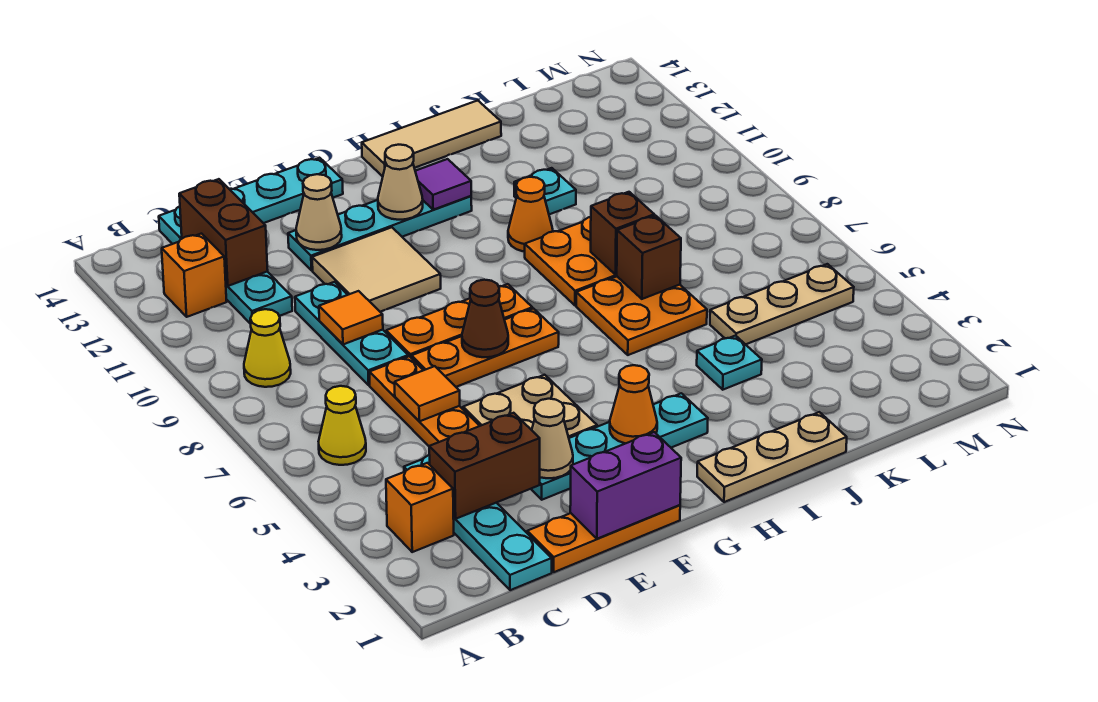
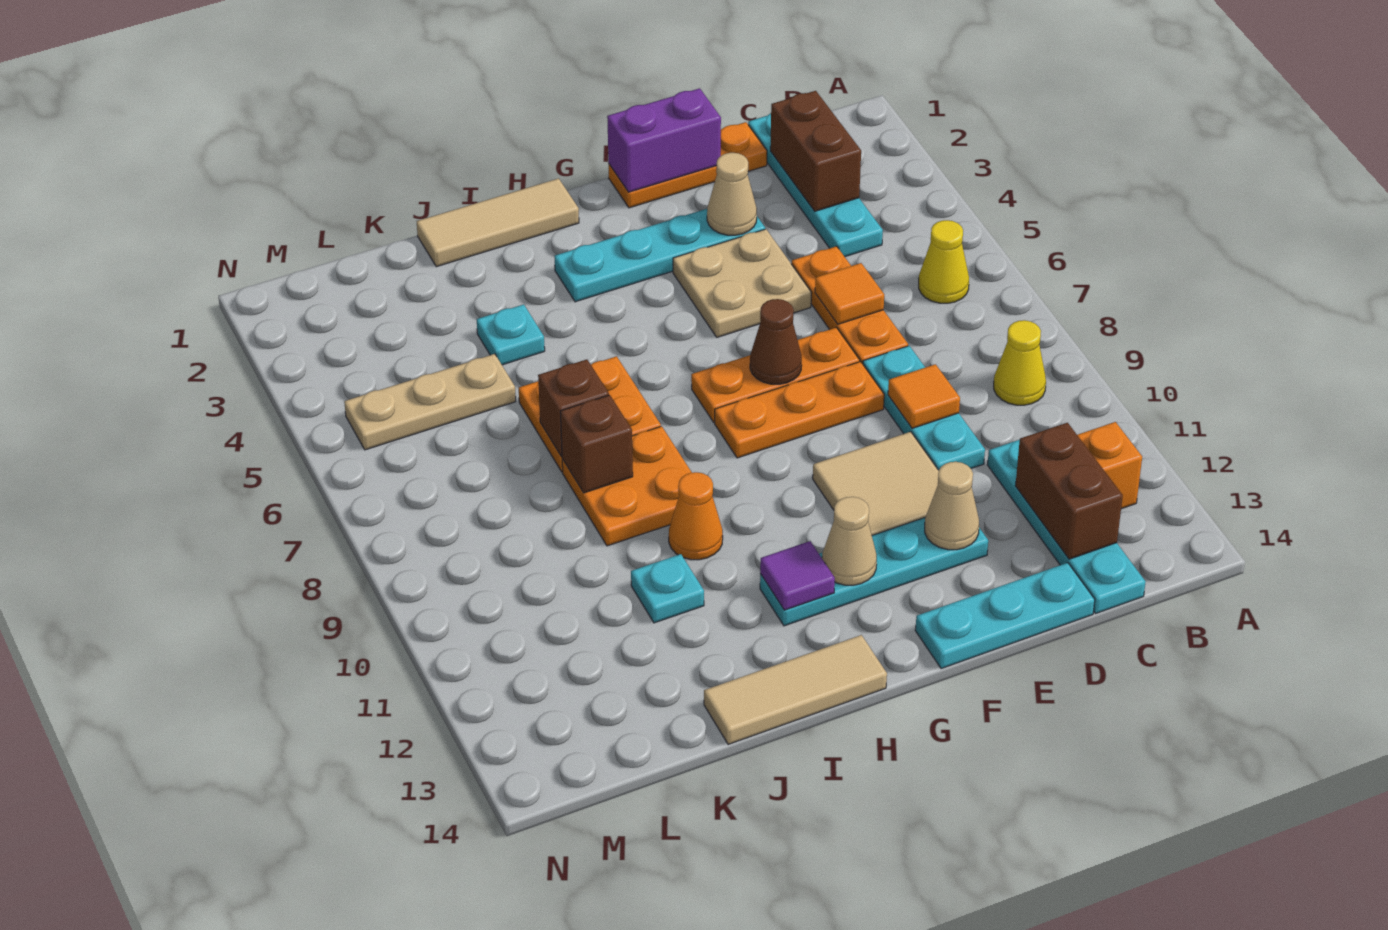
orange brick B3 level 1 -> none
brown brick C3:D3 level 2 -> brown brick C2:C3 level 2
orange cone G3 level 2 -> none
tan plate H1:J1 level 1 -> tan tile H1:J1 level 1

